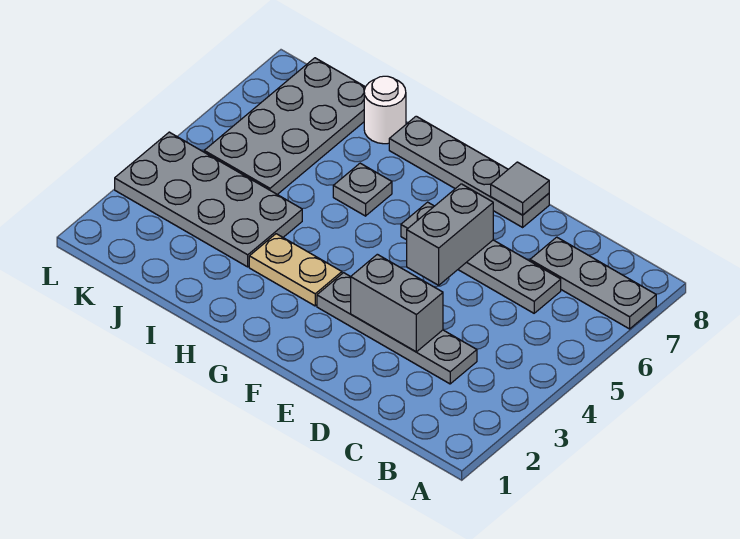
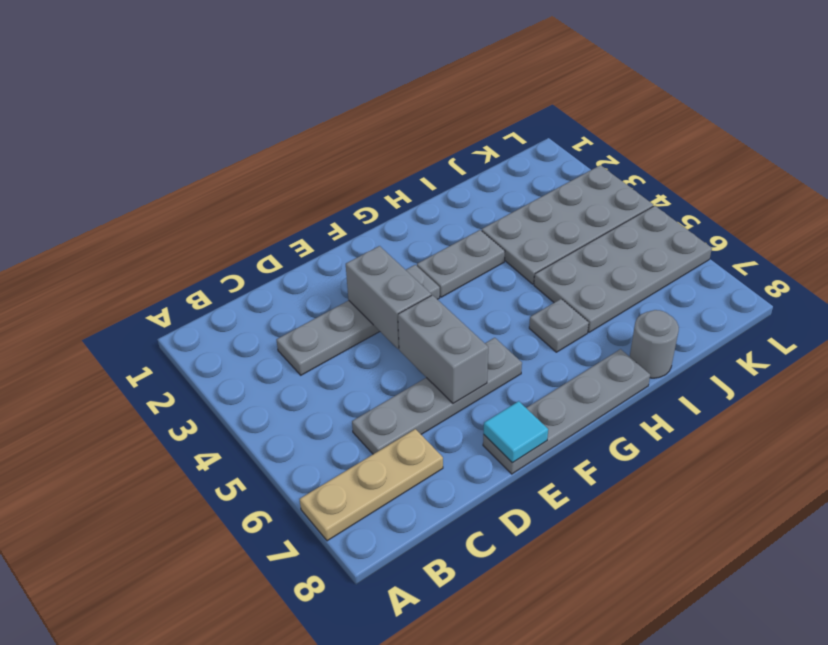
grey plate A7:C7 level 1 -> tan plate A7:C7 level 1
grey brick D3:E3 level 2 -> grey brick E3:E4 level 2
grey tile E8 level 2 -> cyan tile E8 level 2
tan plate G3:H3 level 1 -> grey plate G3:H3 level 1
white round brick I8 level 1 -> grey round brick I8 level 1
grey plate J5:K8 level 1 -> grey plate I5:L6 level 1

